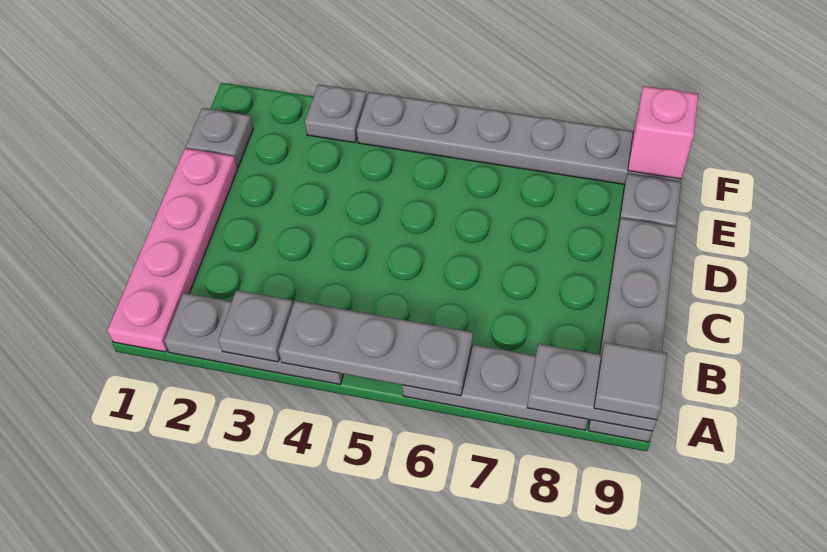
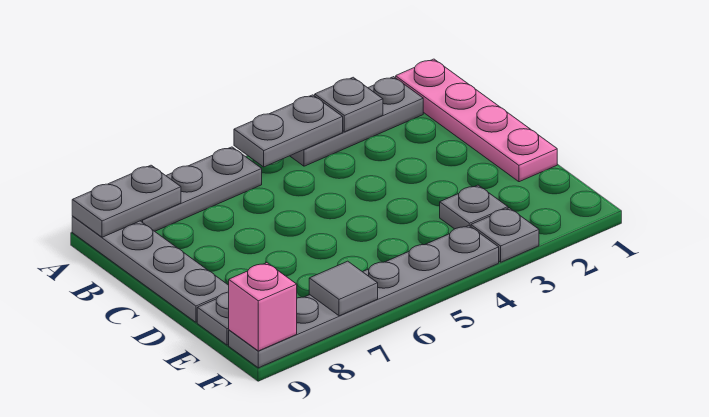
grey plate A4:A6 level 2 -> grey plate A4:A5 level 2
grey tile A9 level 3 -> grey tile F7 level 2
grey plate E1 level 1 -> grey plate E3 level 1

